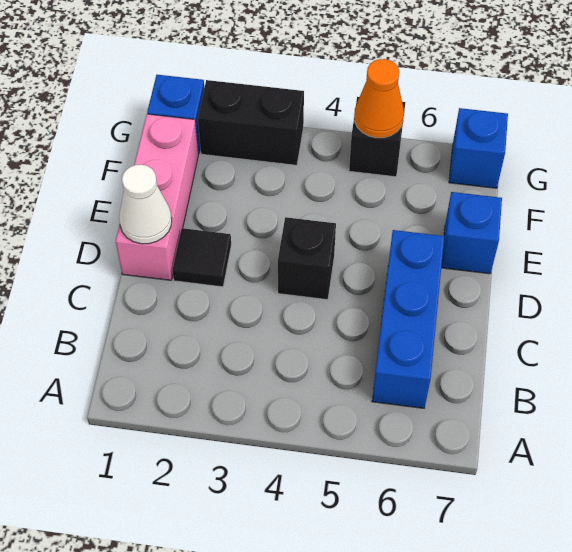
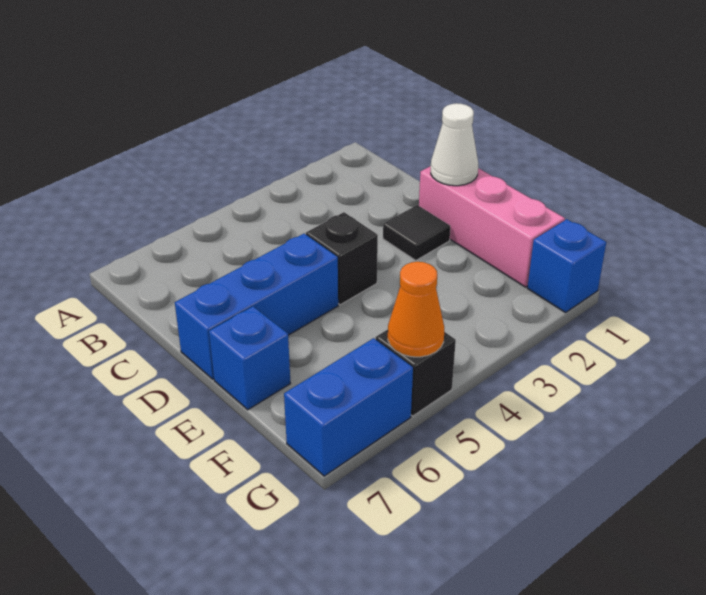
blue brick B6:D6 level 1 -> blue brick D5:D7 level 1
black brick G2:G3 level 1 -> none
blue brick G7 level 1 -> blue brick G6:G7 level 1

